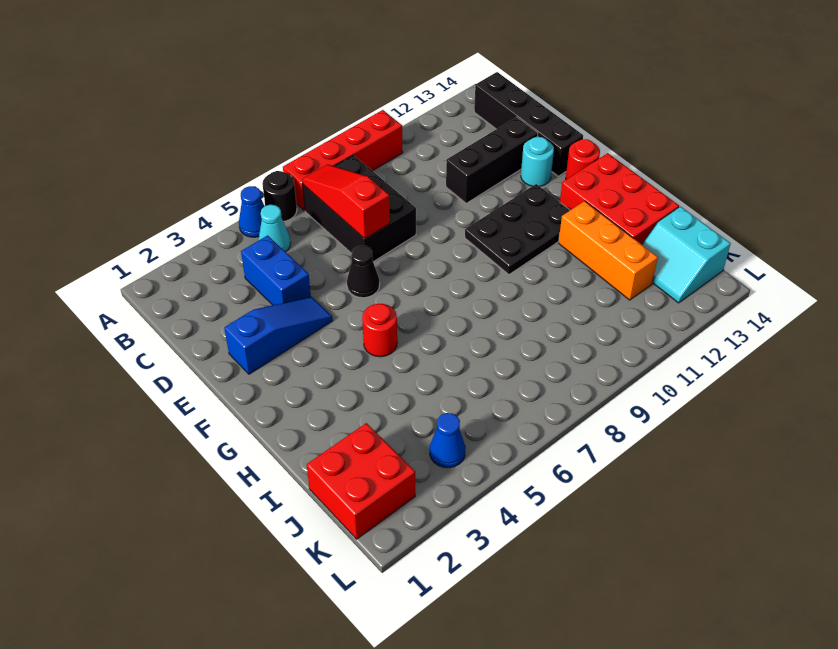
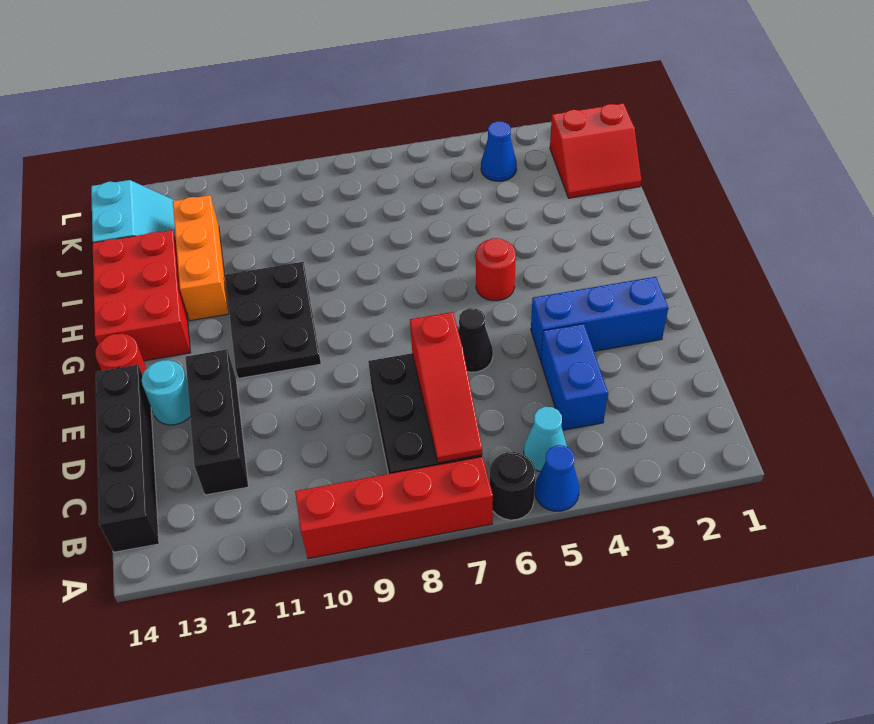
black brick D11:D13 level 1 -> black brick C12:E12 level 1
blue slope E2:E4 level 1 top 2 -> blue brick E2:E4 level 1
black plate F10:G12 level 1 -> black plate F10:H11 level 1
red brick J1:K2 level 1 -> red slope J1:K2 level 1 top K

